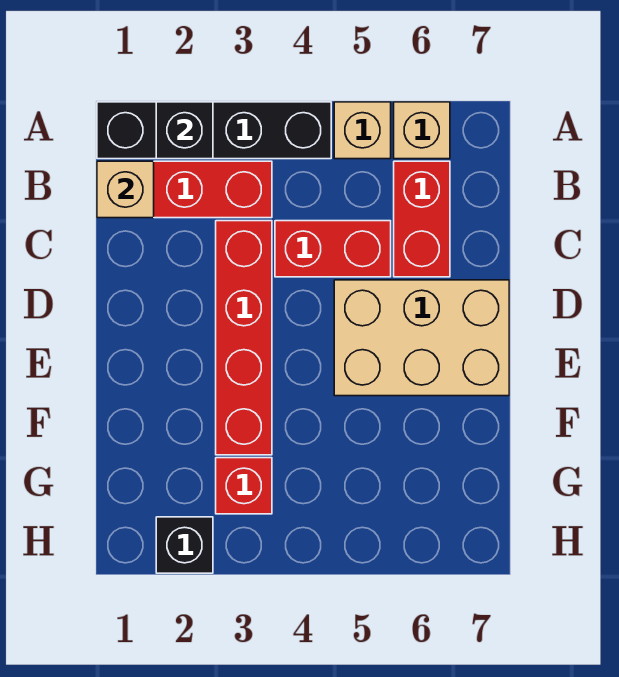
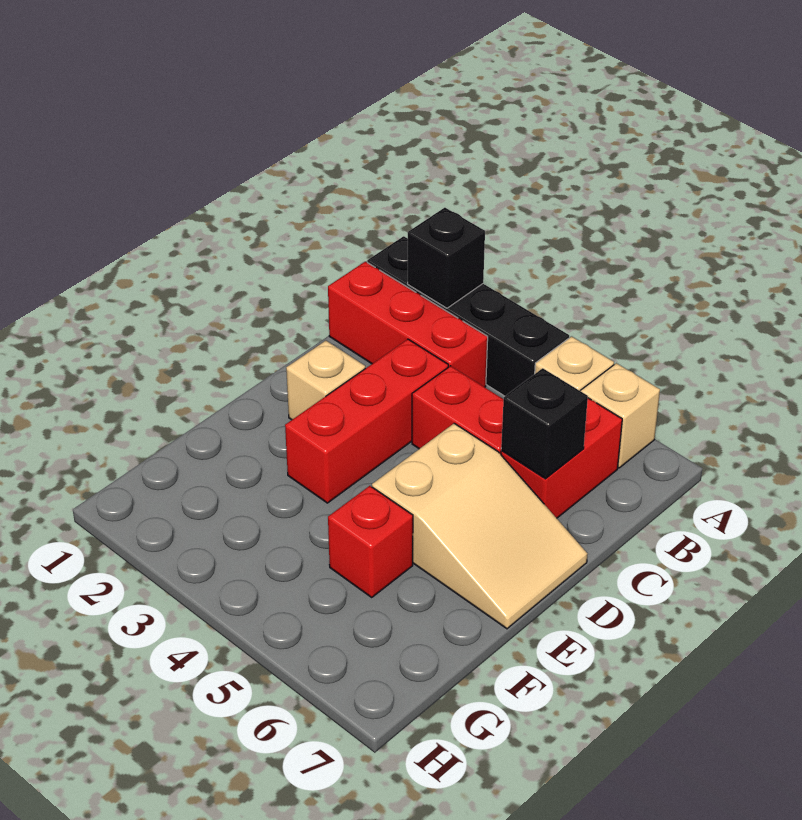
tan brick B1 level 2 -> tan brick D2 level 1
red brick C3:F3 level 1 -> red brick C3:E3 level 1
tan brick D5:E7 level 1 -> tan slope D5:E7 level 1 top 5
red brick G3 level 1 -> red brick F5 level 1
black brick H2 level 1 -> black brick C6 level 2

